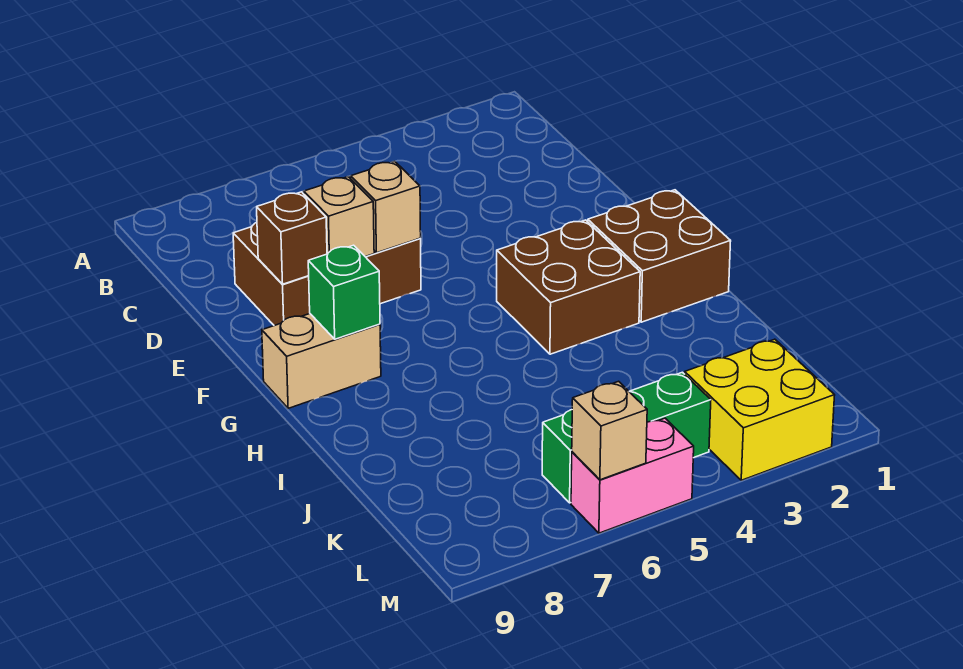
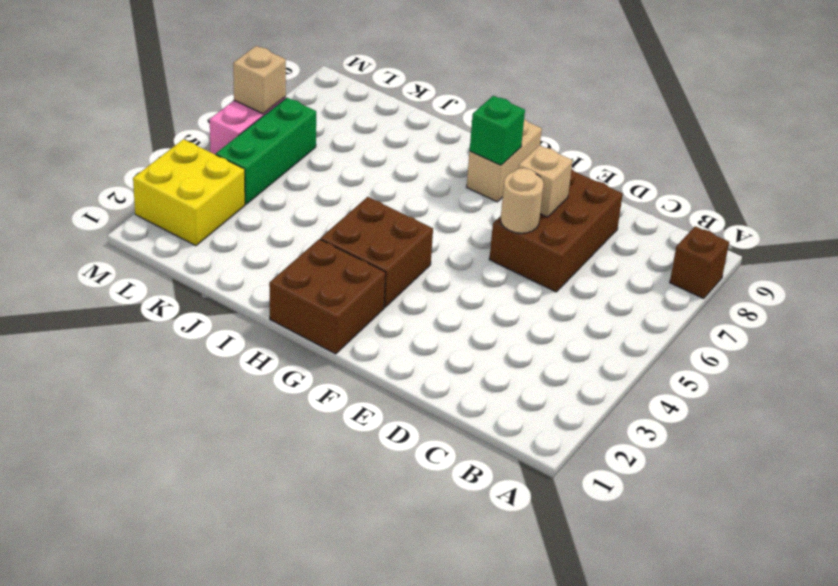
tan brick E6 level 2 -> tan round brick E6 level 2
brown brick E8 level 2 -> brown brick A8 level 1

